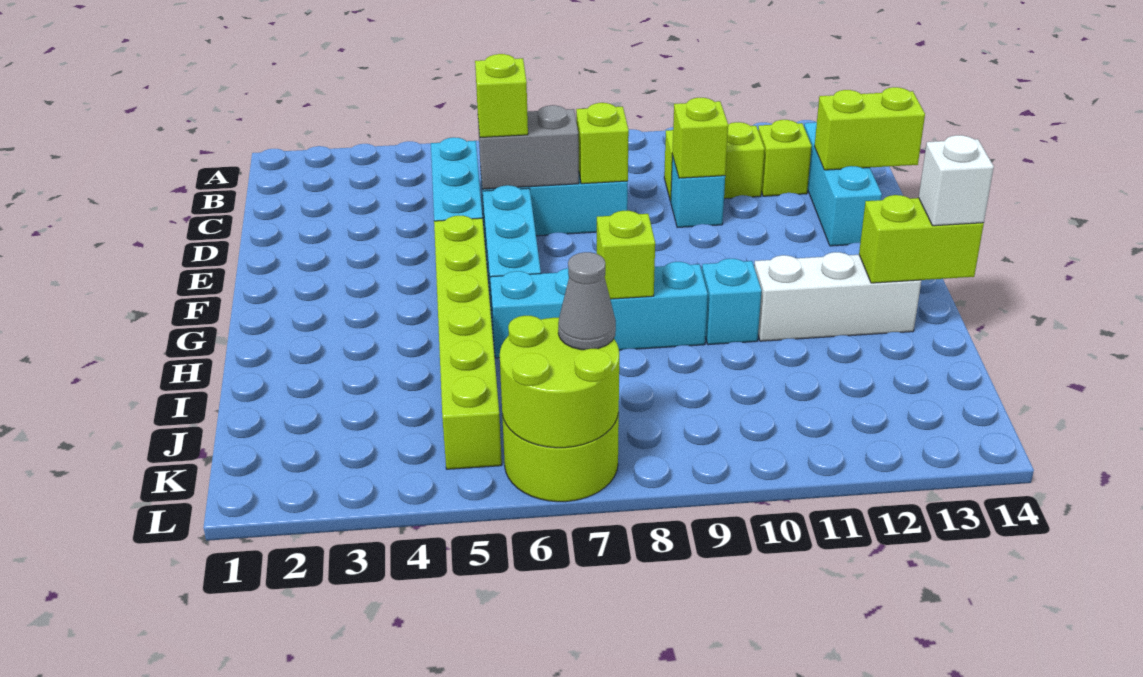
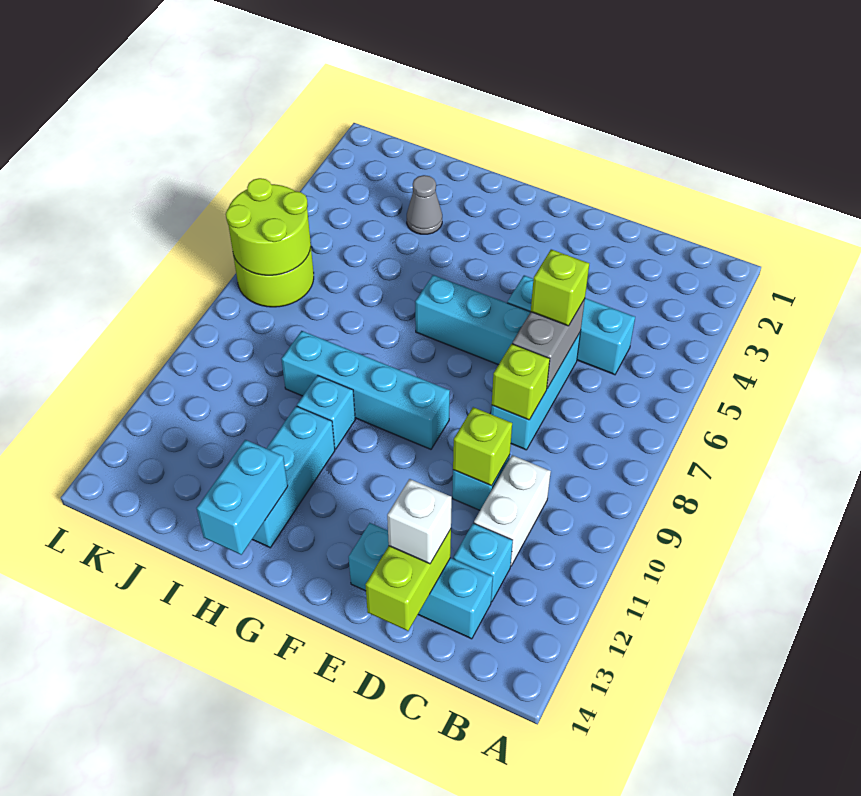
lime brick C10:C11 level 1 -> white brick C10:C11 level 1
lime brick C12 level 1 -> cyan brick C12 level 1
lime brick F5:K5 level 1 -> none
cyan brick H6:H9 level 1 -> cyan brick F9:I9 level 1
lime brick H8 level 2 -> none
white brick H11:H13 level 1 -> cyan brick H11:H13 level 1
lime brick H13:H14 level 2 -> cyan brick H13:H14 level 2
white brick H14 level 3 -> white brick D13 level 3
grey cone K7 level 3 -> grey cone I3 level 1

